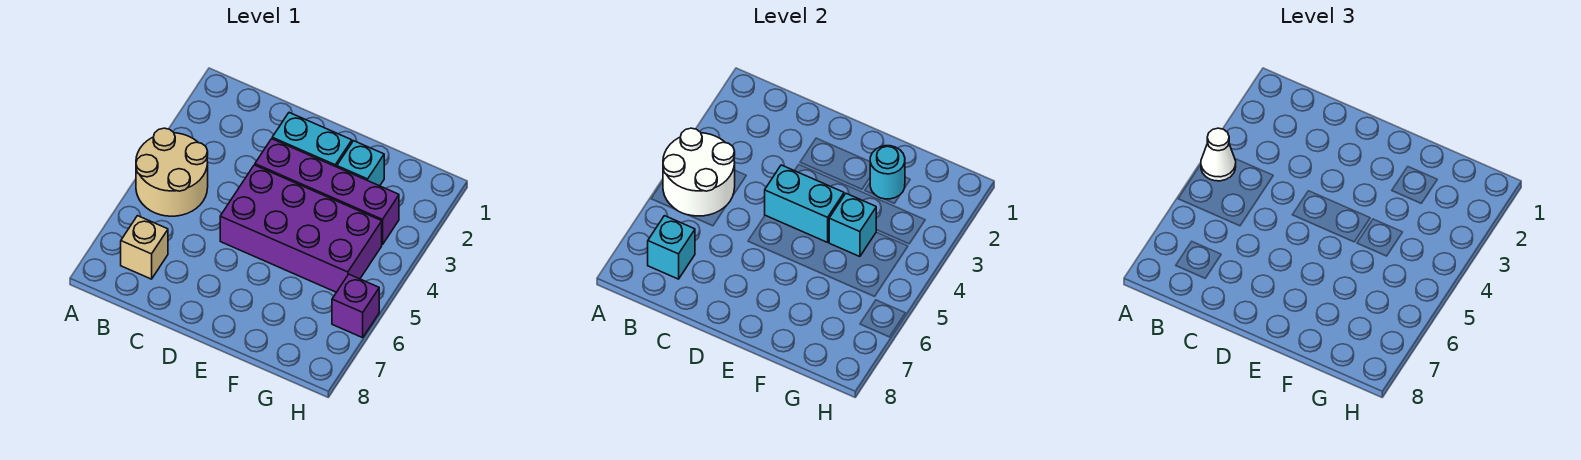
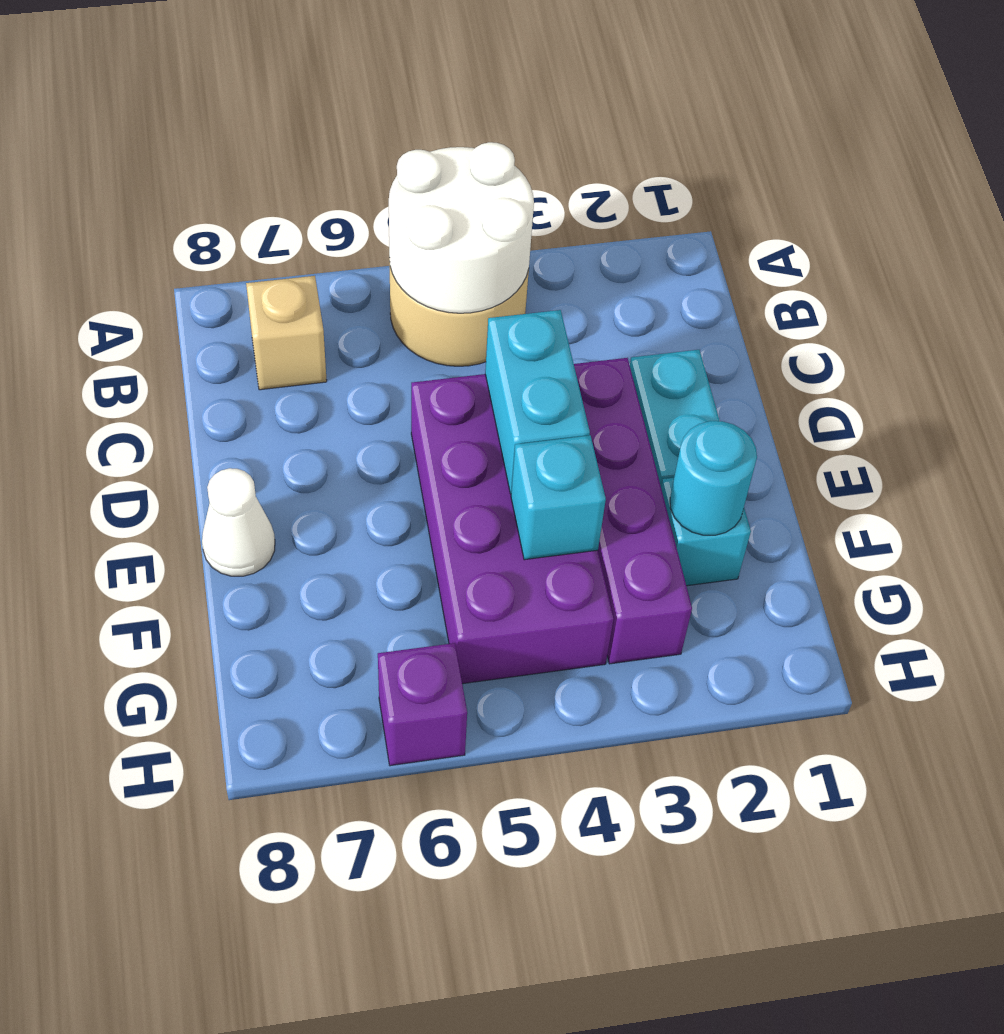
white cone A4 level 3 -> white cone E8 level 1
cyan brick B7 level 2 -> none

